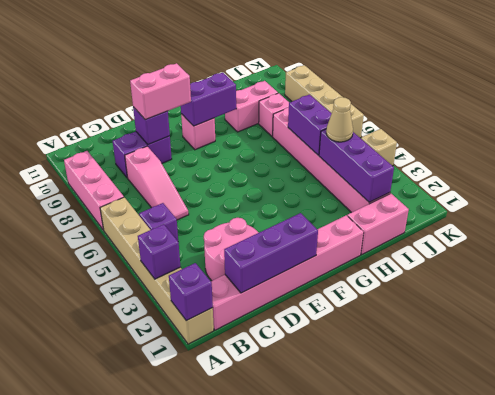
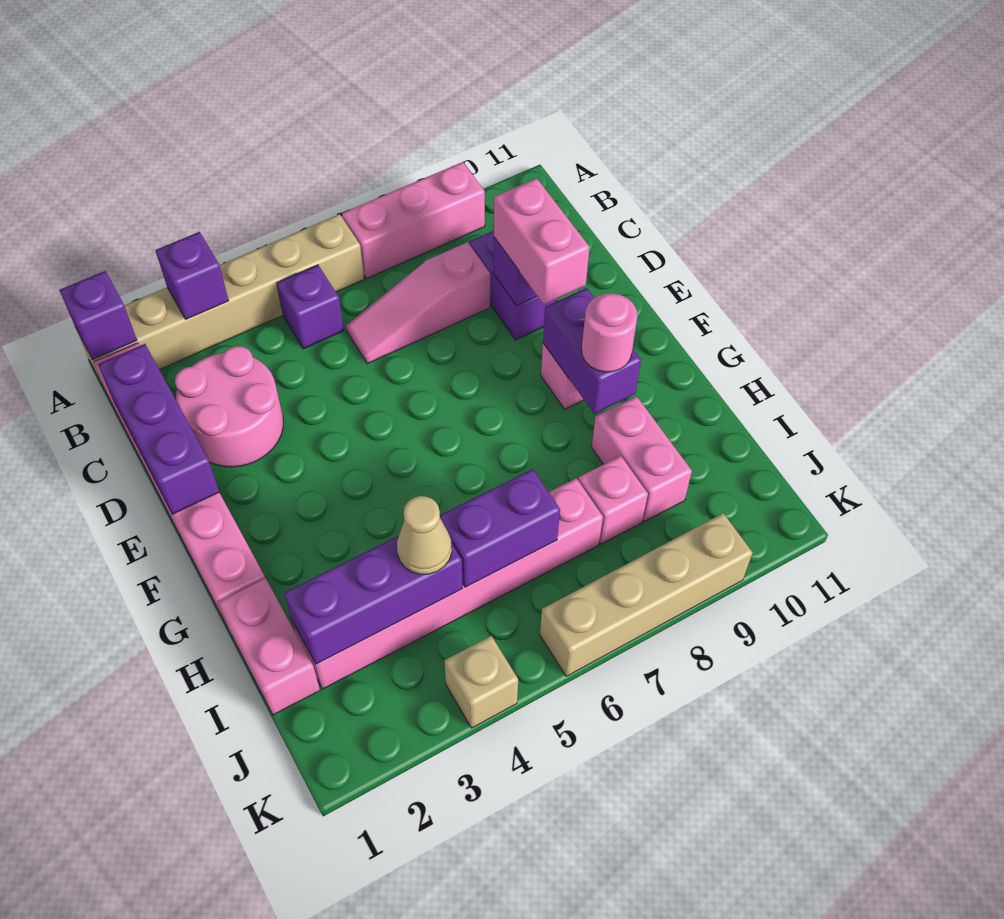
none -> pink round brick G9 level 3

